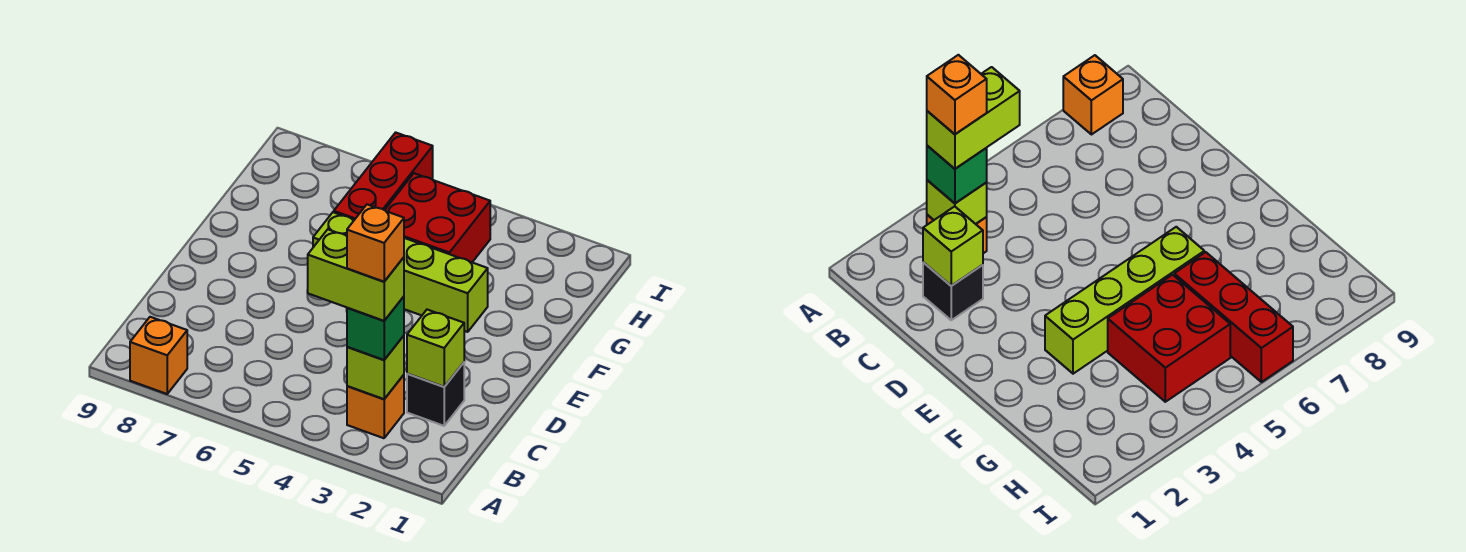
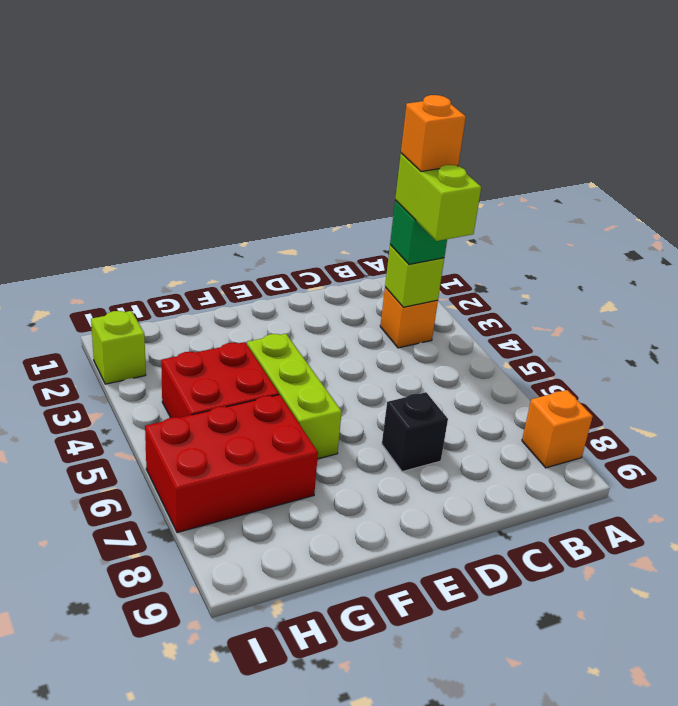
black brick C2 level 1 -> black brick D7 level 1
lime brick C2 level 2 -> lime brick I2 level 1
lime brick F3:F6 level 1 -> lime brick F4:F6 level 1
red brick G6:I6 level 1 -> red brick G6:I7 level 1

